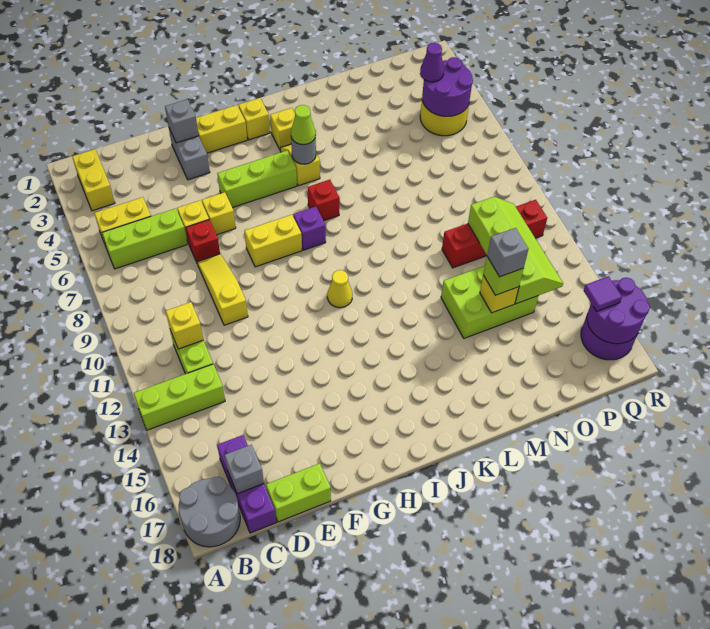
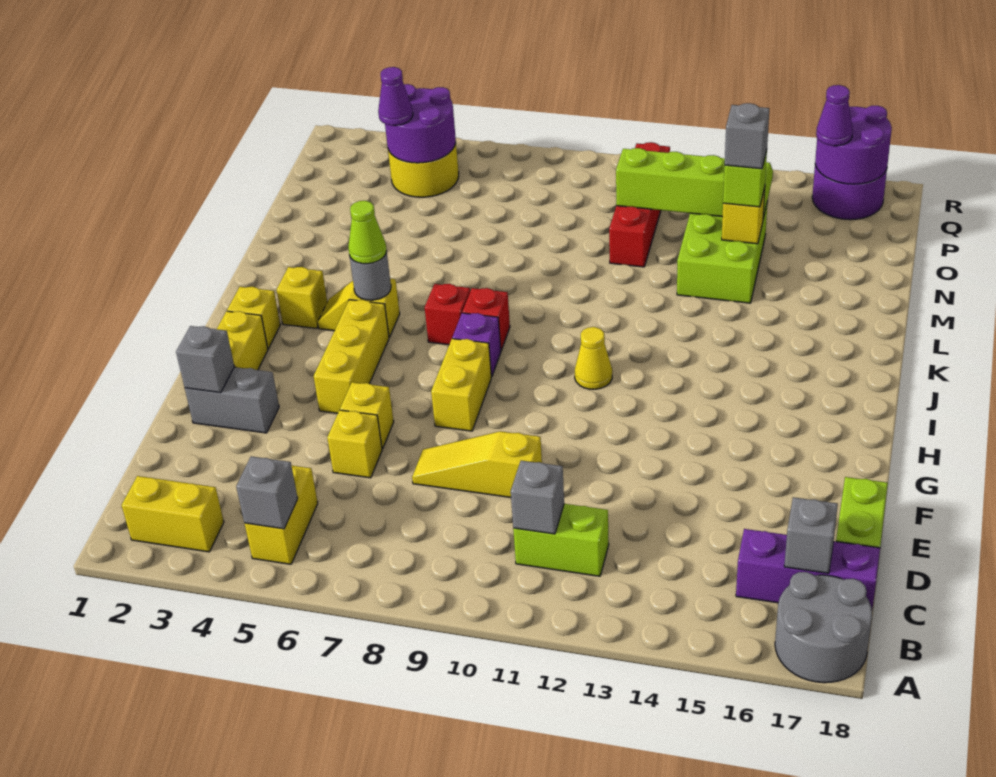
lime brick A13:C13 level 1 -> none
none -> grey brick B5 level 2
lime brick B6:D6 level 1 -> none
yellow brick C11 level 2 -> grey brick C11 level 2
red brick E7 level 1 -> red brick J8 level 1
lime brick G5:I5 level 1 -> yellow brick G5:I5 level 1
purple tile Q16 level 3 -> purple cone Q16 level 3

